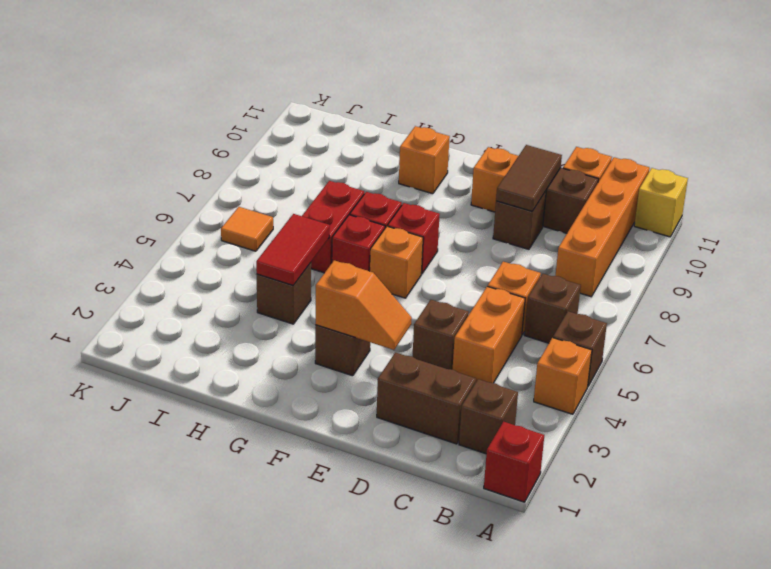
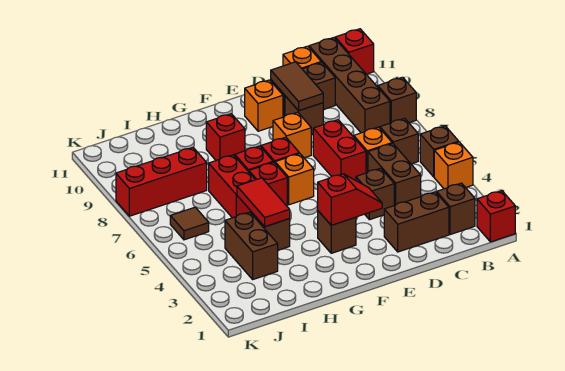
none -> brown brick A8 level 1
yellow brick A11 level 1 -> red brick A11 level 1
orange brick B8:B11 level 1 -> brown brick B8:B11 level 1
orange brick C4:C5 level 1 -> brown brick C4:C5 level 1
none -> red brick D6:D7 level 1
orange slope E3:F3 level 2 top F -> red slope E3:F3 level 2 top F
none -> red brick G9 level 1
orange brick G10 level 1 -> orange brick E8 level 1
none -> brown brick I3:I4 level 1
none -> red brick I8:K8 level 1
orange tile J6 level 1 -> brown tile J6 level 1

